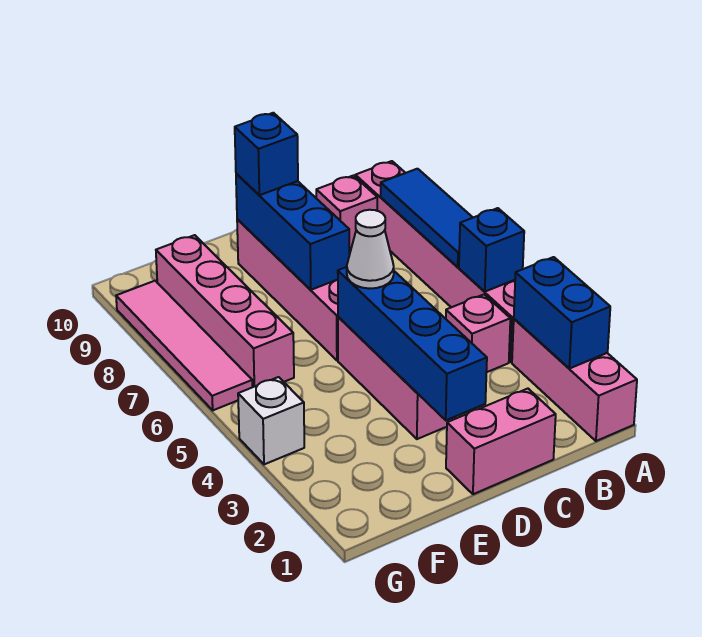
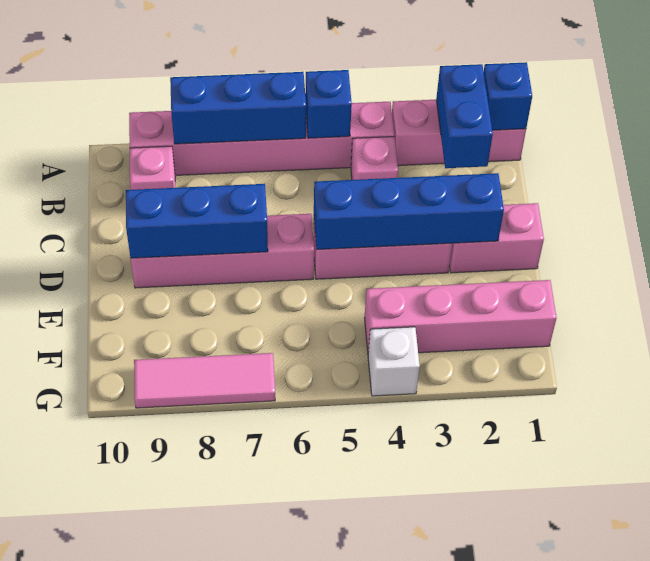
blue brick A2:A3 level 2 -> blue brick A2:B2 level 2
blue tile A6:A8 level 2 -> blue brick A6:A8 level 2
pink brick C1:D1 level 1 -> pink brick D1:D2 level 1
white cone D5 level 3 -> none
blue brick D9 level 3 -> blue brick A1 level 2
pink brick F6:F9 level 1 -> pink brick F1:F4 level 1
pink tile G6:G9 level 1 -> pink tile G7:G9 level 1

